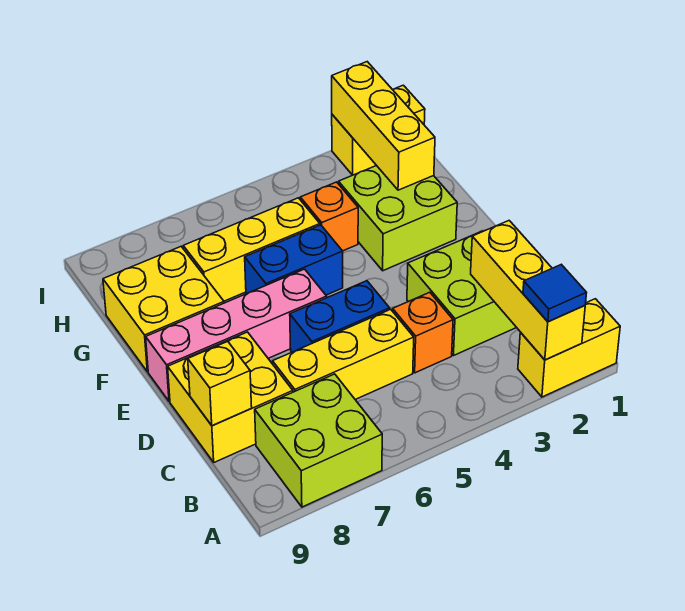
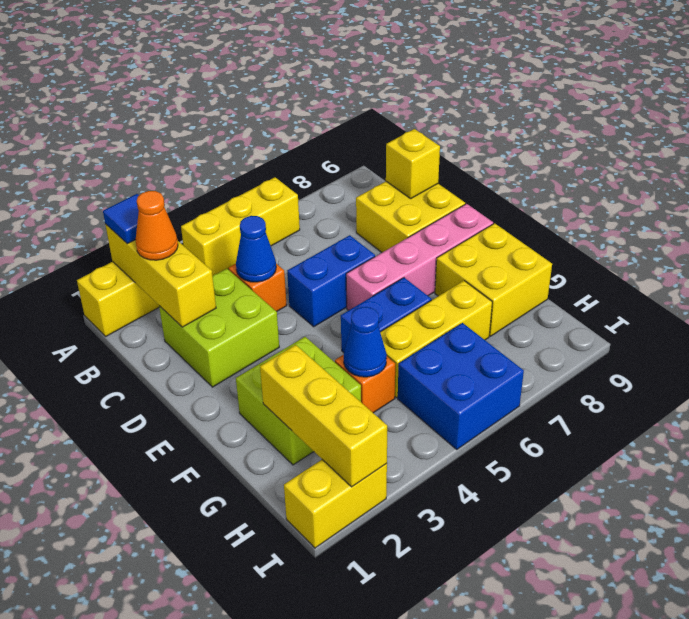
lime brick A7:B8 level 1 -> none
none -> orange cone B2 level 3
none -> blue cone C4 level 2
yellow brick C5:C7 level 1 -> yellow brick A4:A6 level 1
none -> blue cone G4 level 2
none -> blue brick H5:I6 level 1

